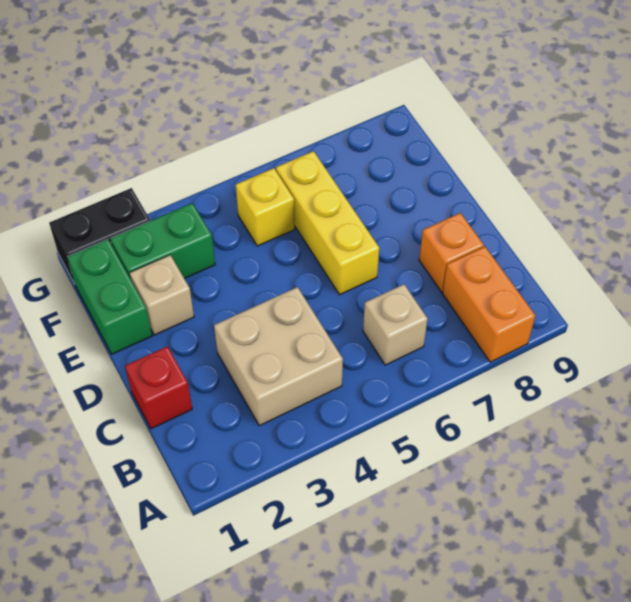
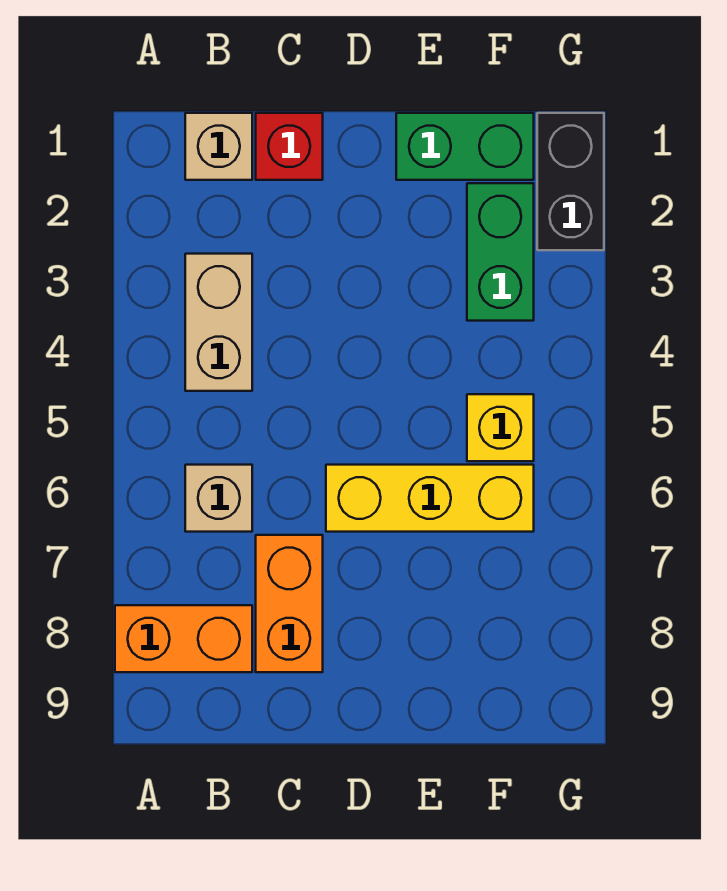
tan brick B3:C4 level 1 -> tan brick B3:B4 level 1
orange brick C8 level 1 -> orange brick C7:C8 level 1
tan brick E2 level 1 -> tan brick B1 level 1

